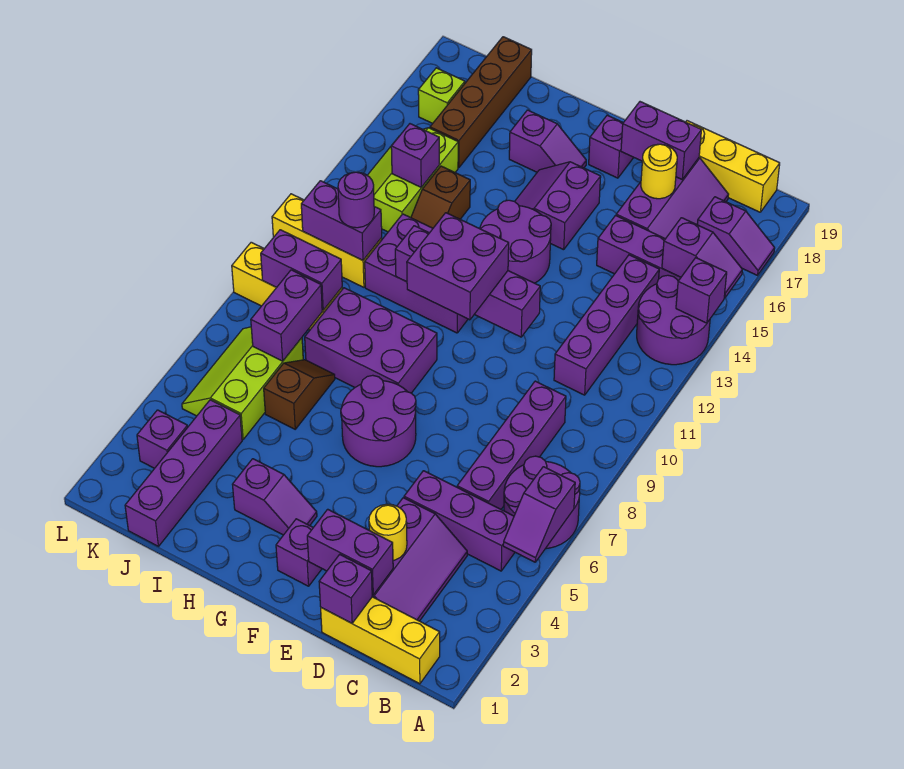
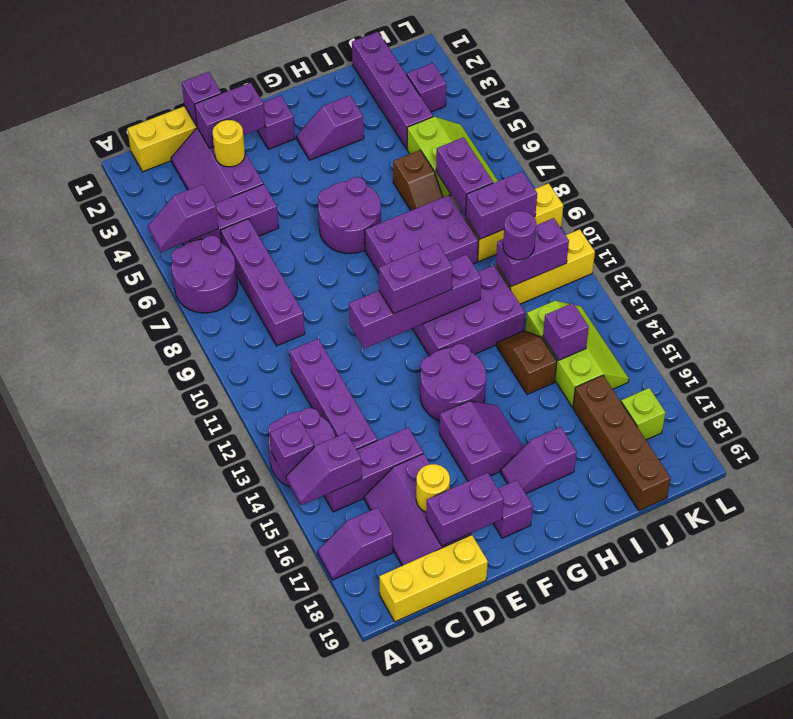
purple slope A5:A6 level 2 top 6 -> purple slope A5:B5 level 2 top B
purple brick F10:G11 level 3 -> purple brick F11:G11 level 3

